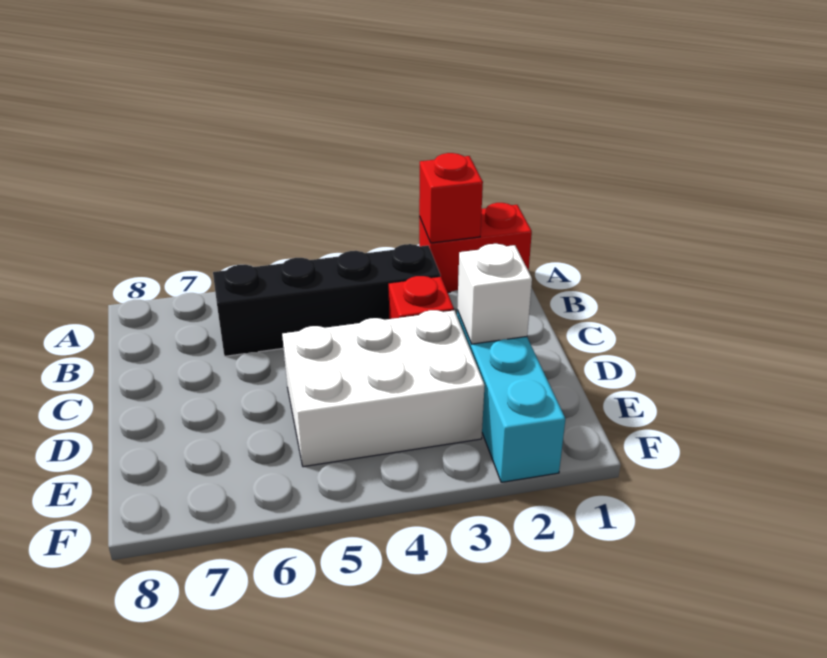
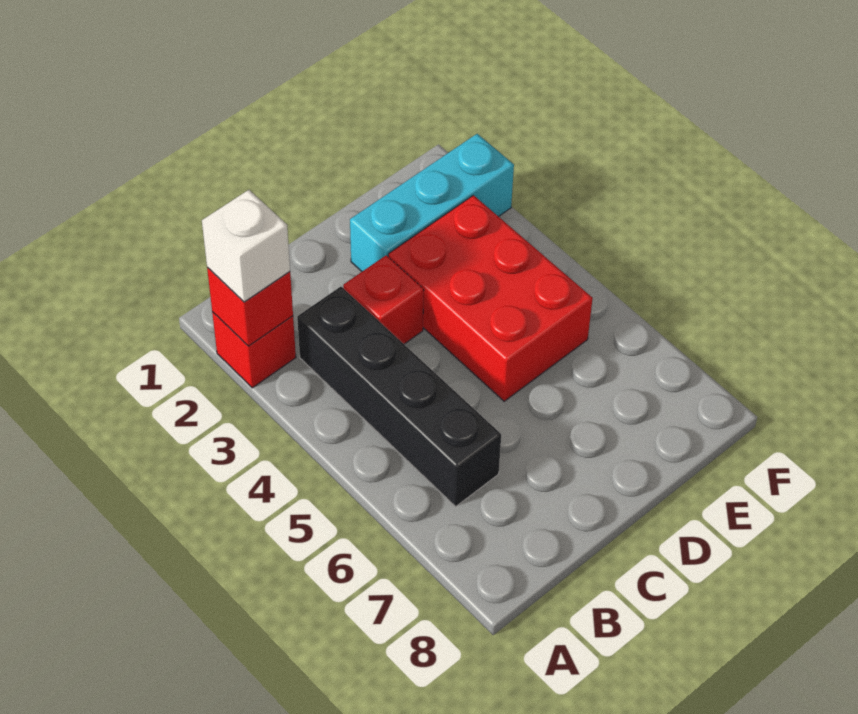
red brick A1:A2 level 1 -> red brick A2 level 1
white brick D2 level 2 -> white brick A2 level 3
white brick D3:E5 level 1 -> red brick D3:E5 level 1

